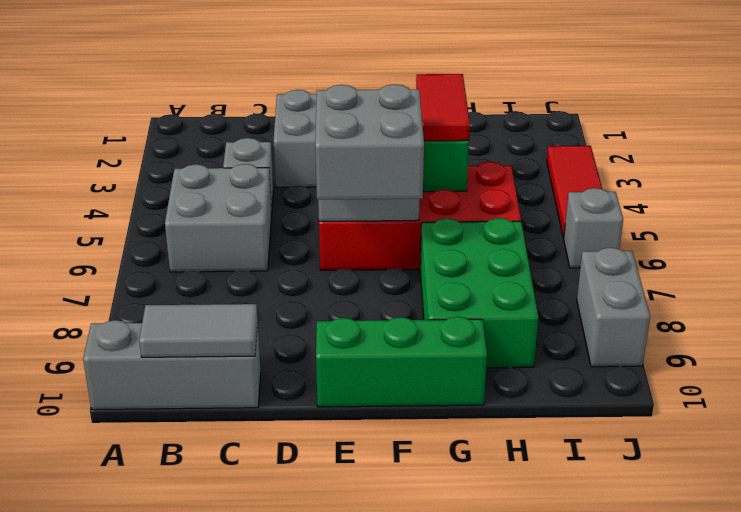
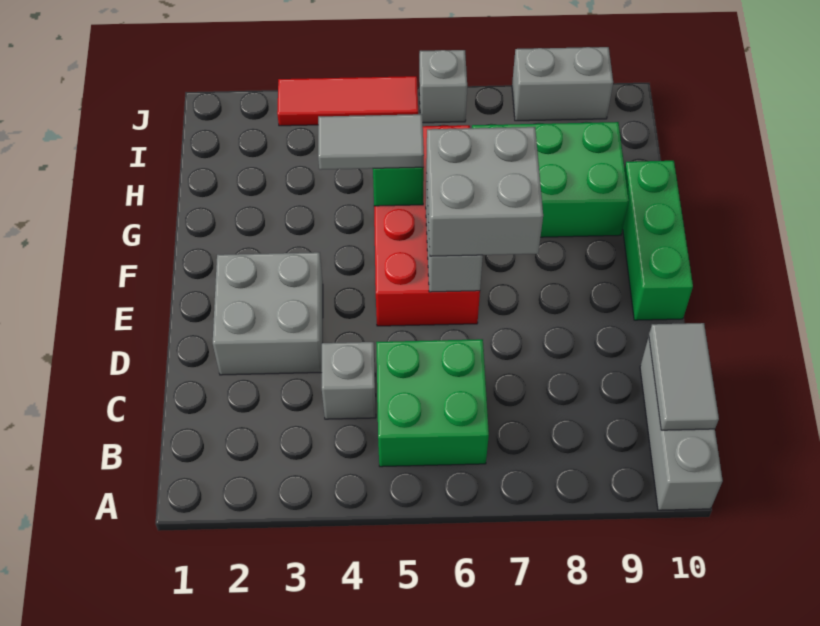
grey brick B5:C6 level 1 -> green brick B5:C6 level 1
red tile G4:G5 level 3 -> grey tile G4:G5 level 3

